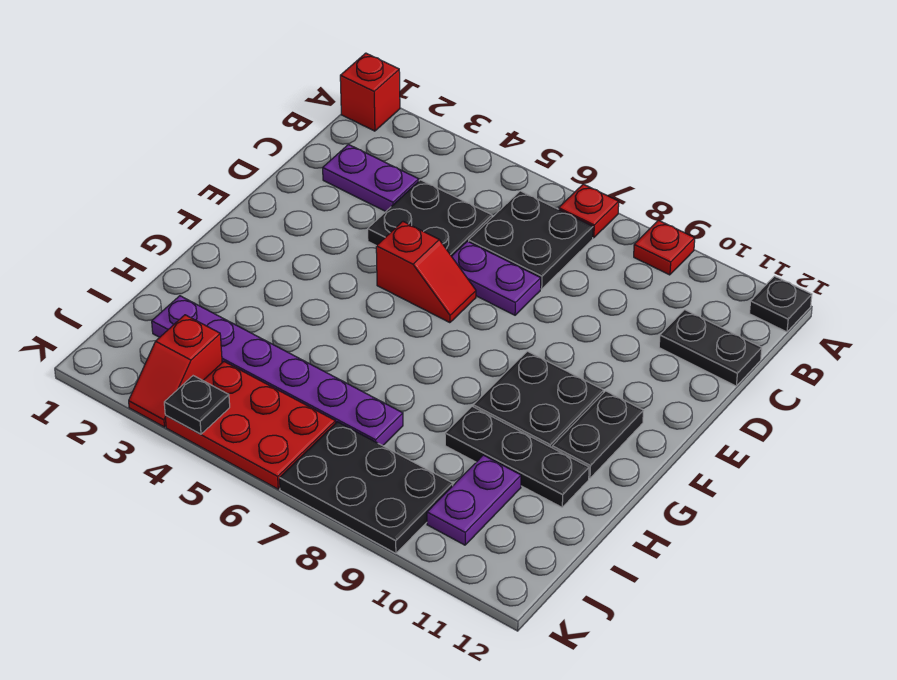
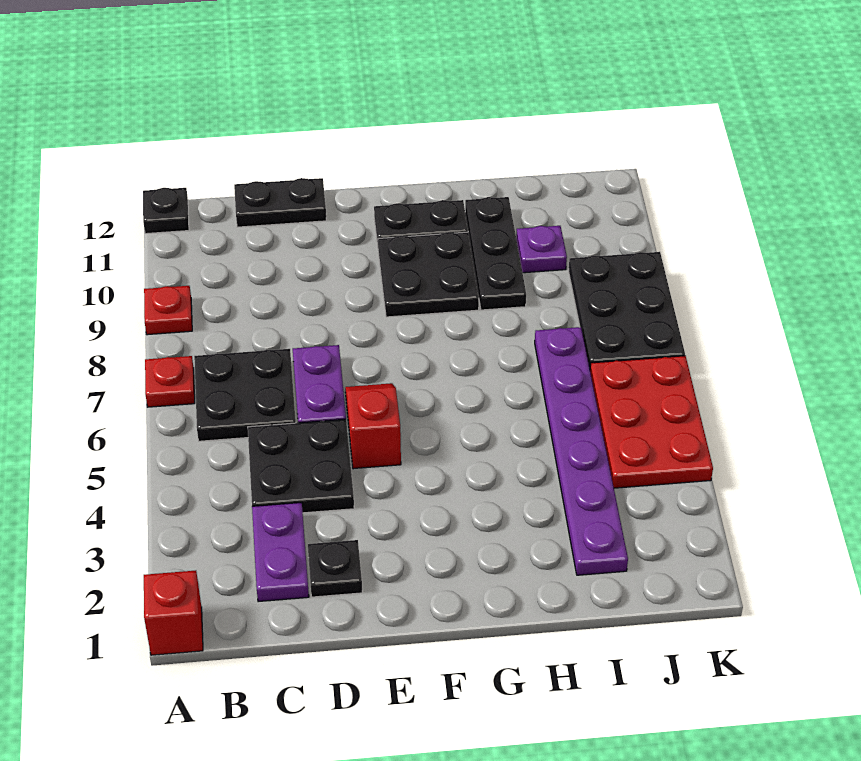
black plate C11:C12 level 1 -> black plate C12:D12 level 1
purple plate I10:J10 level 1 -> purple plate I10 level 1
red slope J3:K3 level 1 top J -> none
black plate K4 level 2 -> black plate D2 level 1

